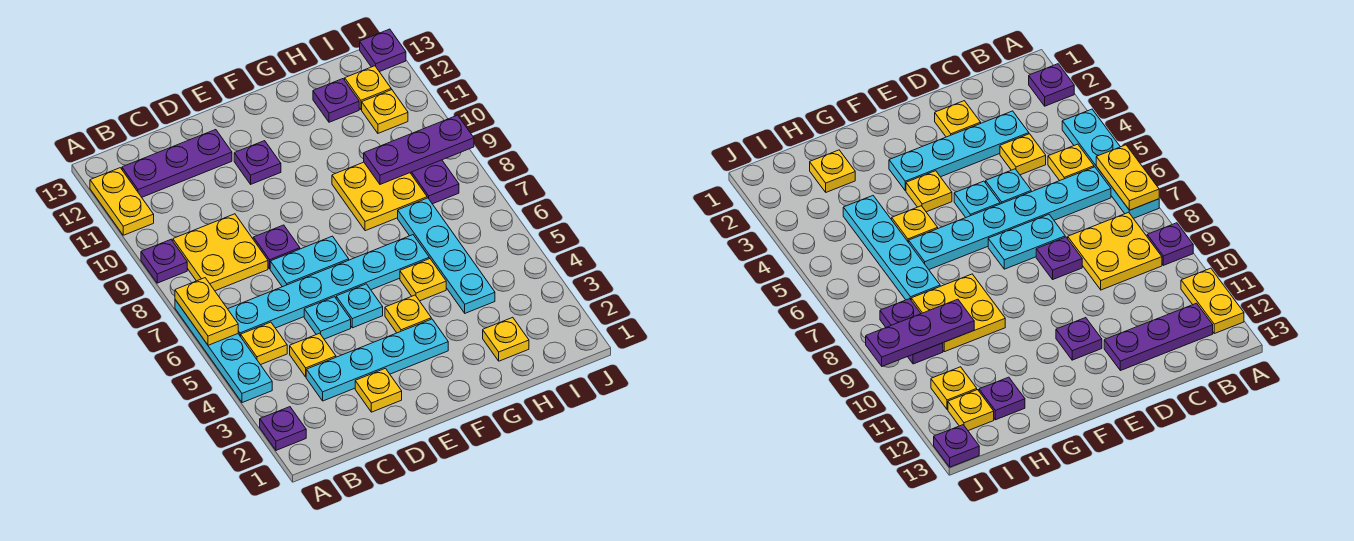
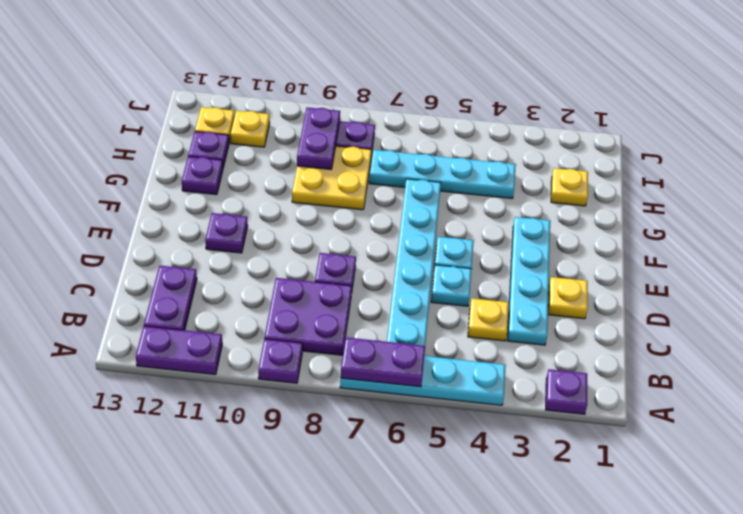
yellow plate A6:A7 level 2 -> purple plate A6:A7 level 2
yellow plate A11:A12 level 1 -> purple plate A11:A12 level 1
yellow plate B5 level 1 -> none
yellow plate B8:C9 level 1 -> purple plate B8:C9 level 1
purple plate B12:D12 level 1 -> purple plate B12:C12 level 1
cyan plate D7:E7 level 1 -> none
yellow plate F4 level 1 -> none
yellow plate G5 level 1 -> none
purple plate H9:J9 level 2 -> purple plate H9:I9 level 2
purple plate J13 level 1 -> purple plate G12 level 1

